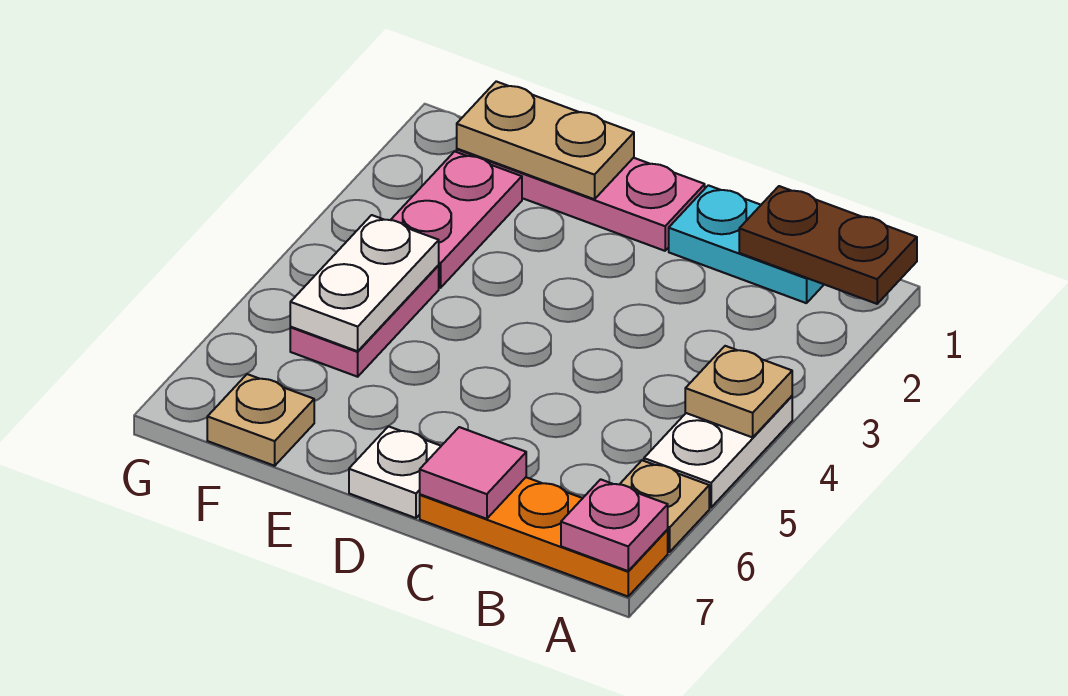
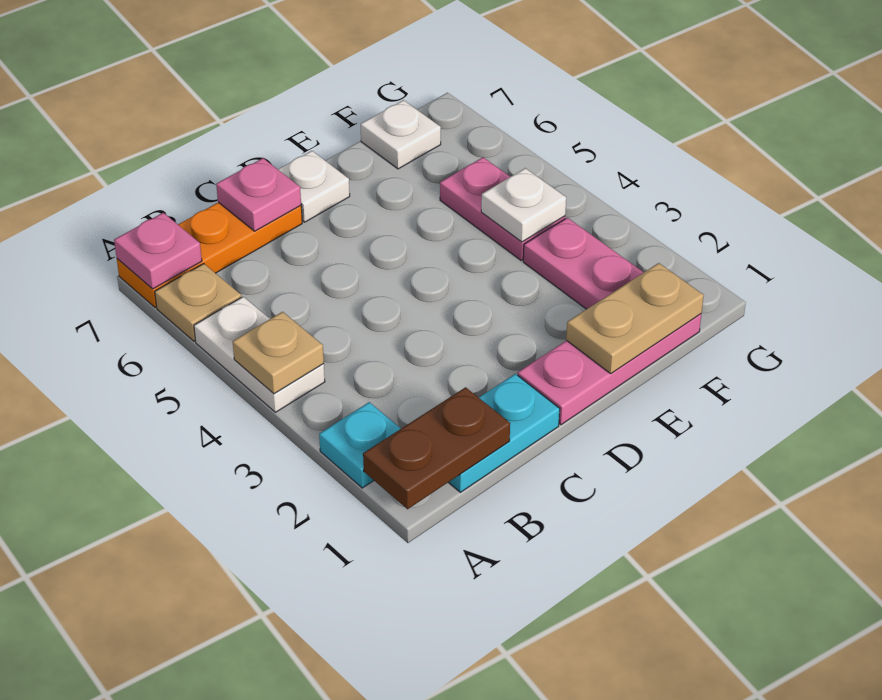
none -> cyan plate A2 level 1
pink tile C7 level 2 -> pink plate C7 level 2
white plate F4:F5 level 2 -> white plate F4 level 2
tan plate F7 level 1 -> white plate F7 level 1

